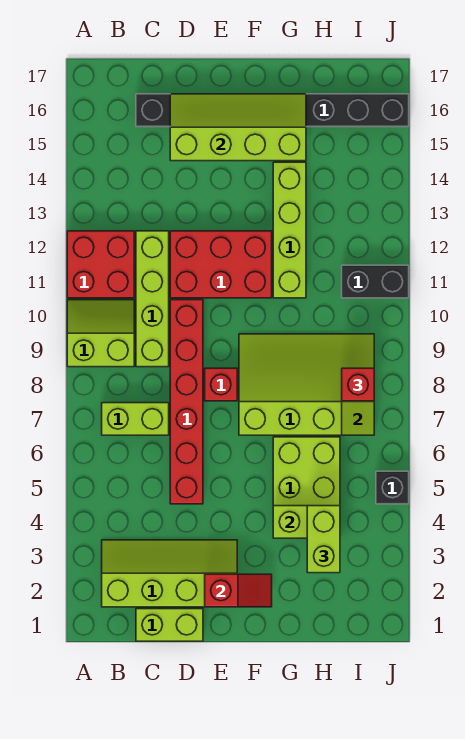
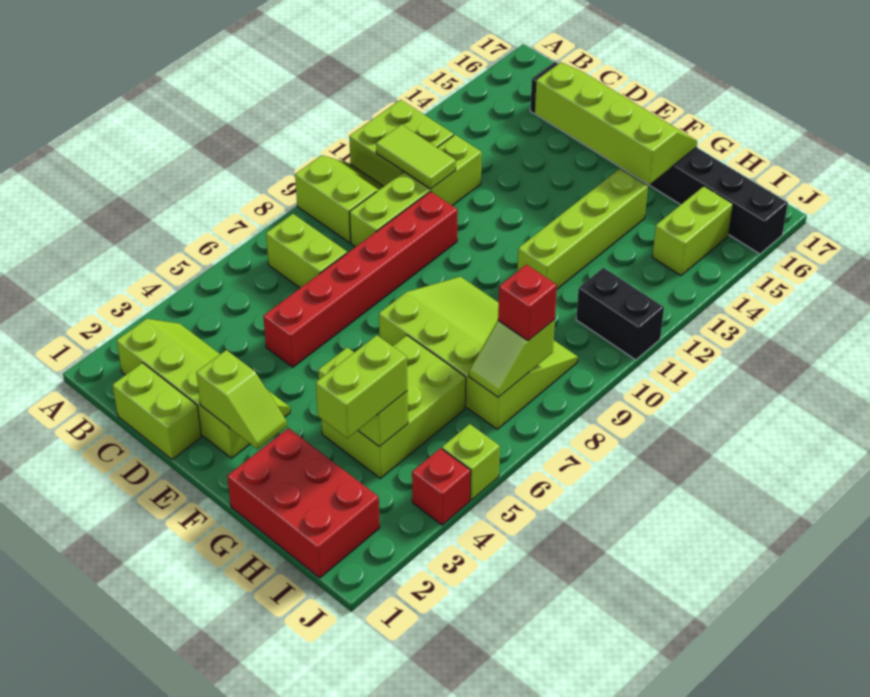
red brick A11:B12 level 1 -> lime brick A11:B12 level 1
none -> lime tile B11:C11 level 2
red brick D11:F12 level 1 -> red brick G1:I2 level 1
red slope E2:F2 level 2 top E -> lime slope E2:F2 level 2 top E
red brick E8 level 1 -> red brick J4 level 1
none -> lime brick I14:I15 level 1
black brick J5 level 1 -> lime brick J5 level 1

